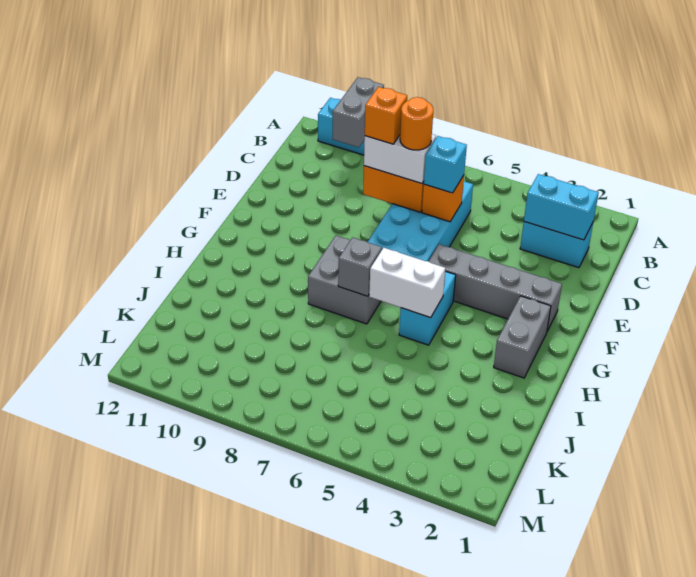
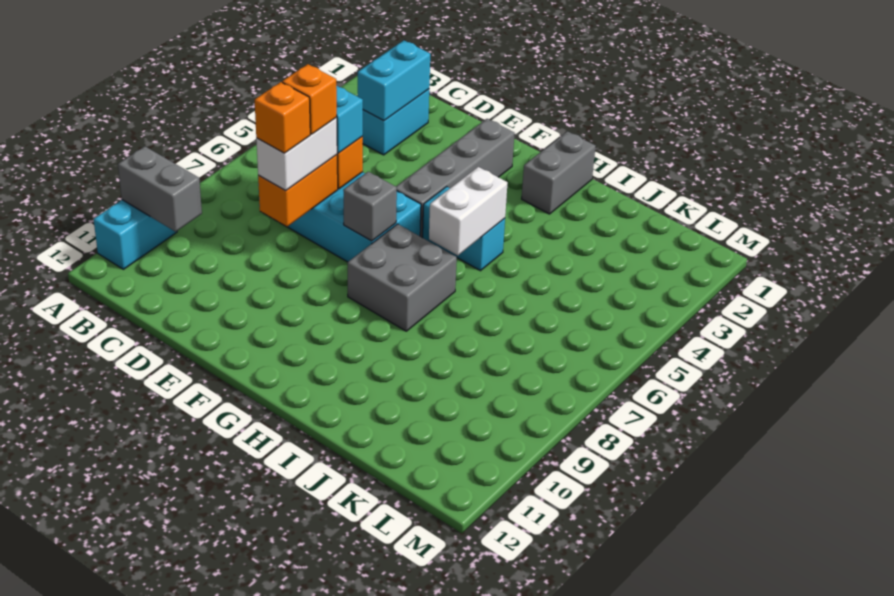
orange round brick D7 level 4 -> orange brick D7 level 4
grey brick G2:H2 level 1 -> grey brick H1:H2 level 1
grey brick H7 level 2 -> grey brick F7 level 2

